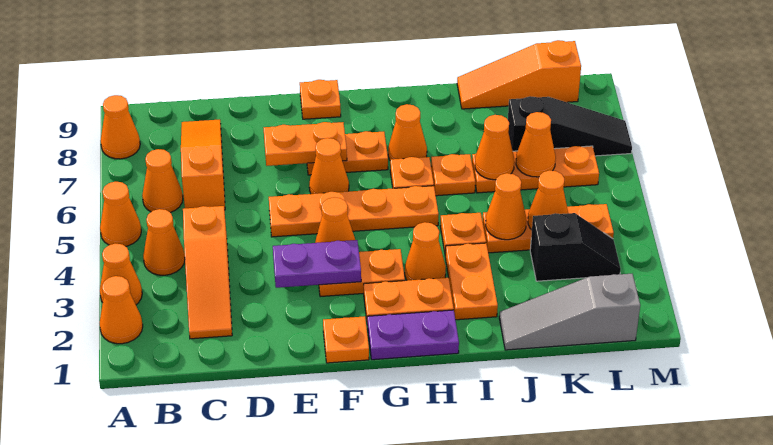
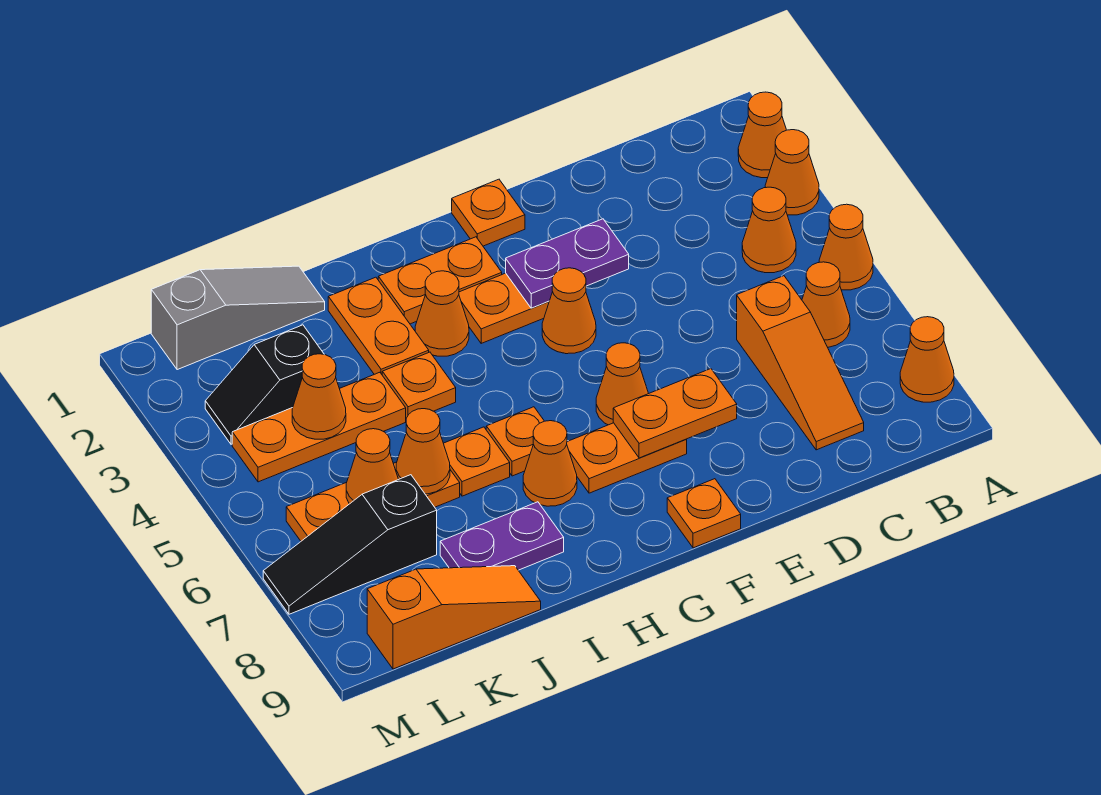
orange slope C2:C4 level 1 top 4 -> none
orange plate E5:H5 level 1 -> none
purple plate G1:H1 level 1 -> purple plate I8:J8 level 1
orange cone J4 level 2 -> none

